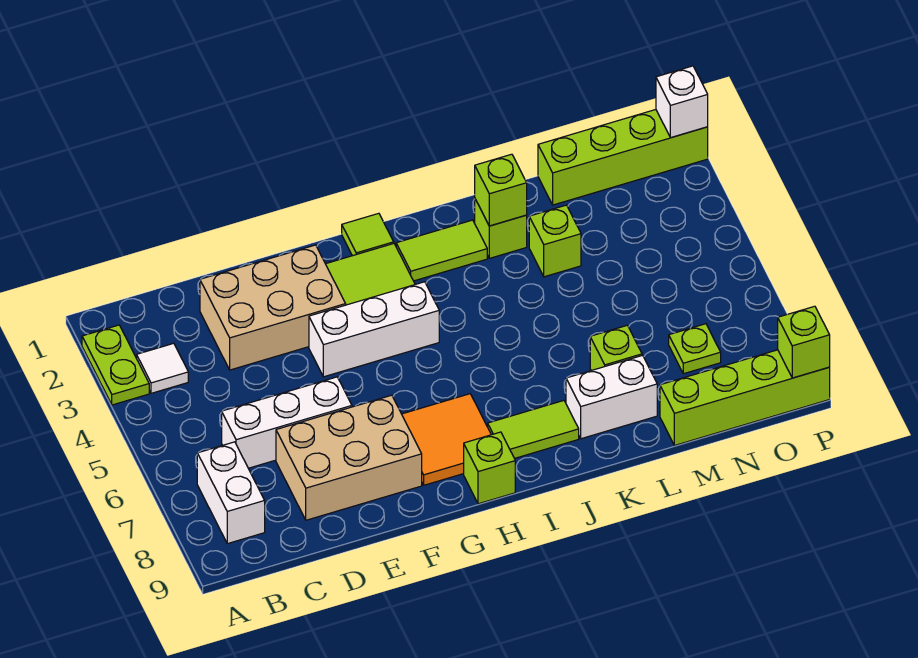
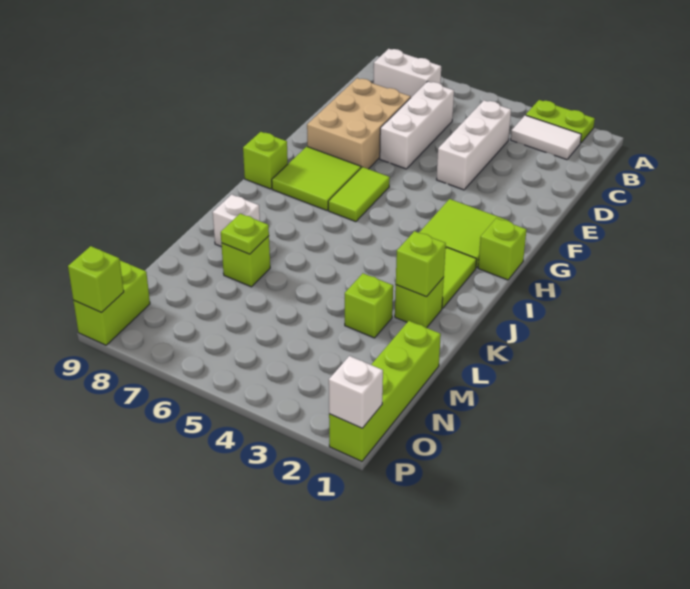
white tile B3 level 1 -> white tile B2:B3 level 1
tan brick D2:F3 level 1 -> none
white brick F4:H4 level 1 -> white brick C4:E4 level 1
orange tile G7:H8 level 1 -> lime tile G7:H8 level 1
lime tile H1 level 1 -> lime brick H1 level 1
lime tile I8:J8 level 1 -> lime tile G6:H6 level 1
white brick K8:L8 level 1 -> white brick K8 level 1
lime brick M9:P9 level 1 -> lime brick O9:P9 level 1
lime plate N7 level 1 -> lime plate L7 level 2

